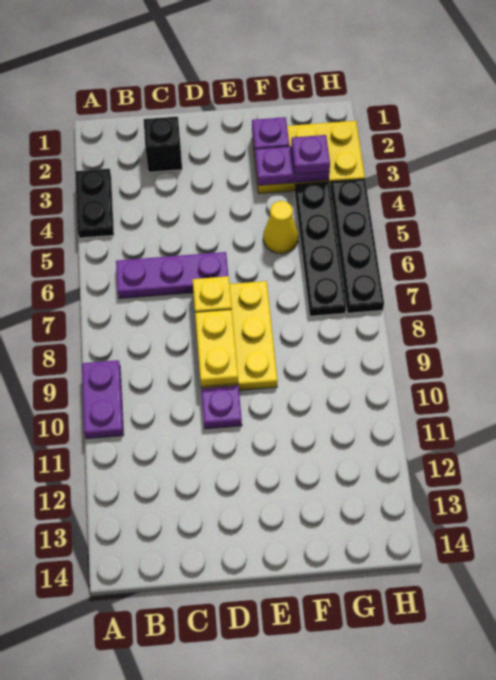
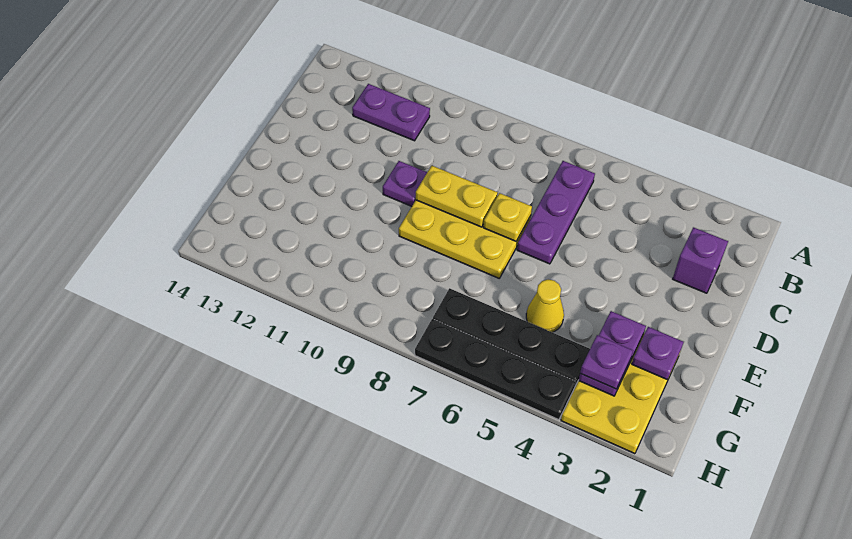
black plate A3:A4 level 1 -> none
purple plate A9:A10 level 1 -> purple plate B11:B12 level 1
black brick C2 level 1 -> purple brick C2 level 1

